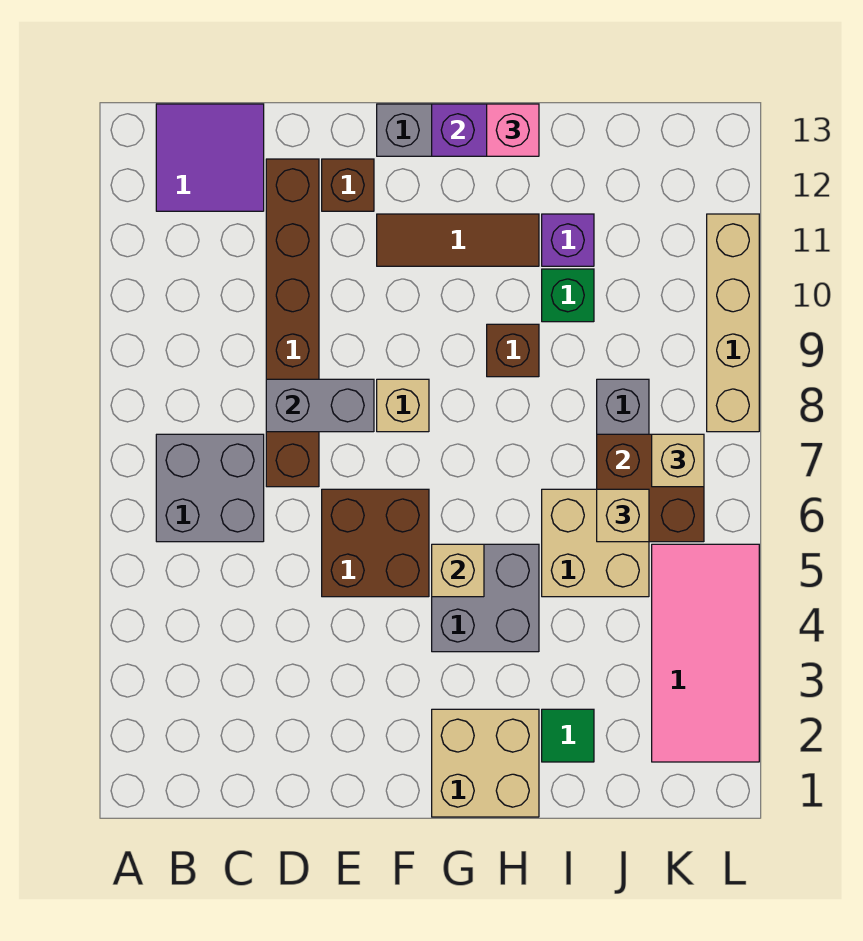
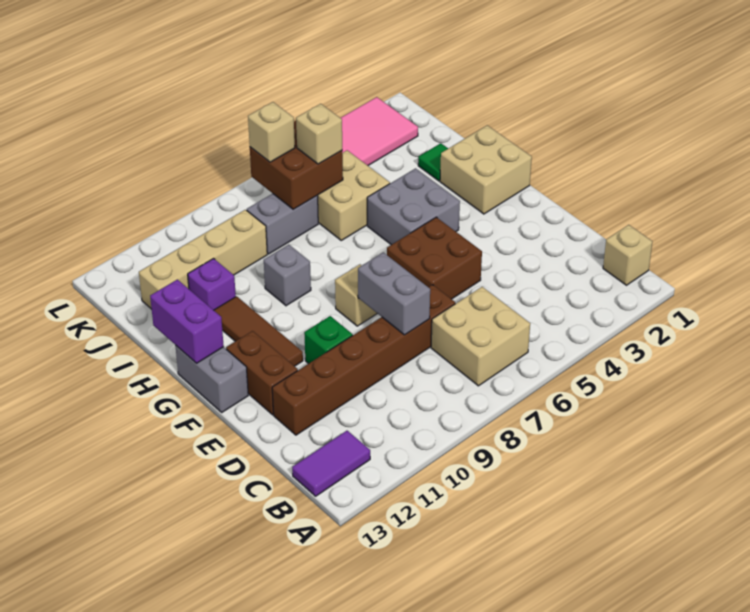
grey brick B6:C7 level 1 -> tan brick B6:C7 level 1
purple tile B12:C13 level 1 -> purple tile B12:B13 level 1
brown brick E12 level 1 -> brown brick E12:F12 level 1
tan brick G5 level 2 -> tan brick B1 level 1
brown brick H9 level 1 -> grey brick H9 level 1
pink brick H13 level 3 -> none
green brick I10 level 1 -> green brick E10 level 1
tan brick L8:L11 level 1 -> tan brick J9:J12 level 1

